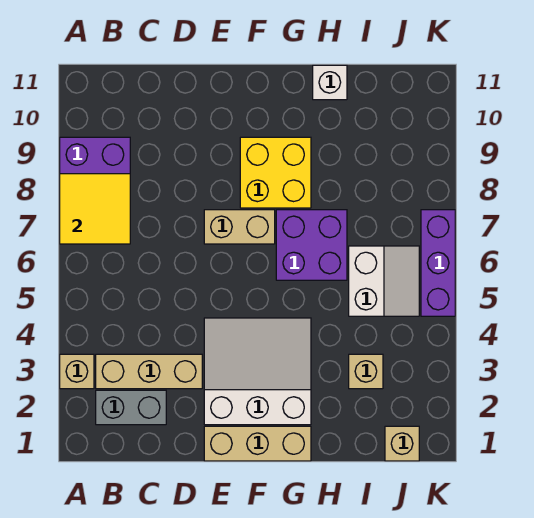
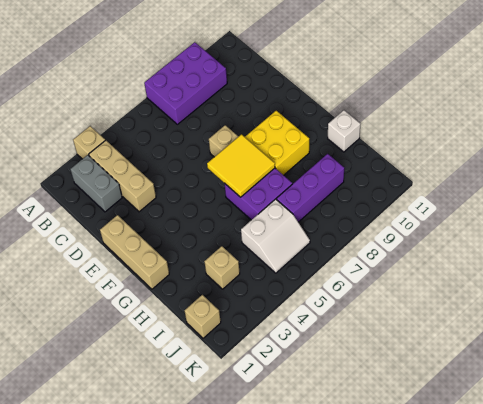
yellow tile A7:B8 level 2 -> yellow tile F6:G7 level 2
white slope E2:G4 level 1 top 2 -> none
purple brick K5:K7 level 1 -> purple brick I7:I9 level 1

